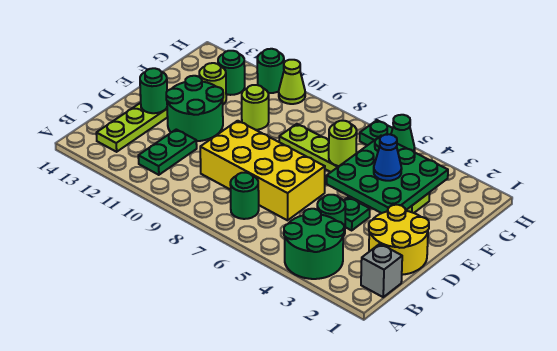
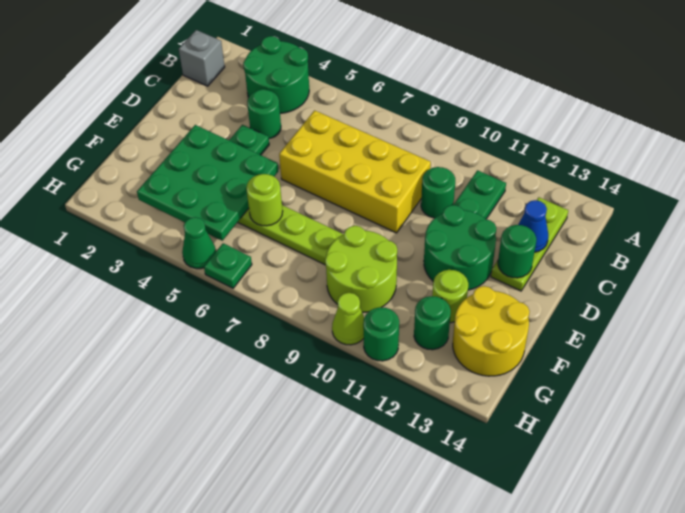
green round brick B7 level 1 -> green round brick C10 level 1
yellow round brick C1:D2 level 1 -> yellow round brick F13:G14 level 1
blue cone F4 level 3 -> blue cone C13 level 2
lime round brick F10 level 1 -> lime round brick F9:G10 level 1

